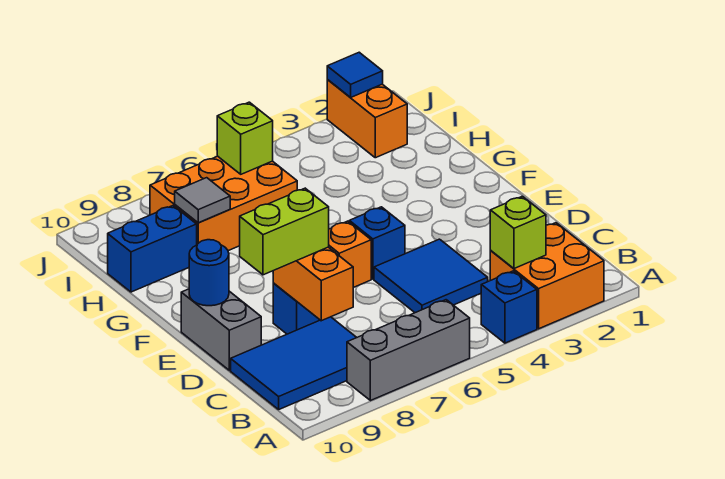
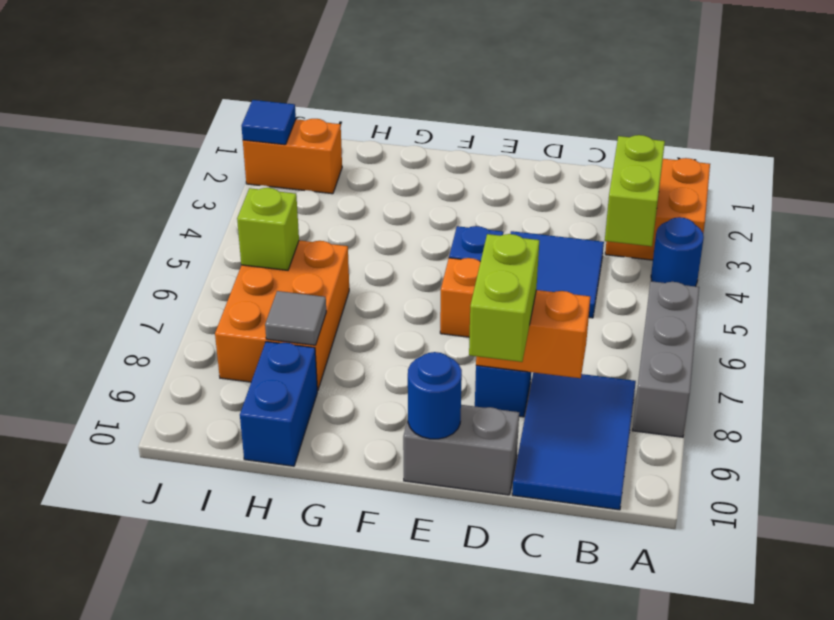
blue brick A4 level 1 -> blue round brick A4 level 1
lime brick B3 level 2 -> lime brick B3:B4 level 2

